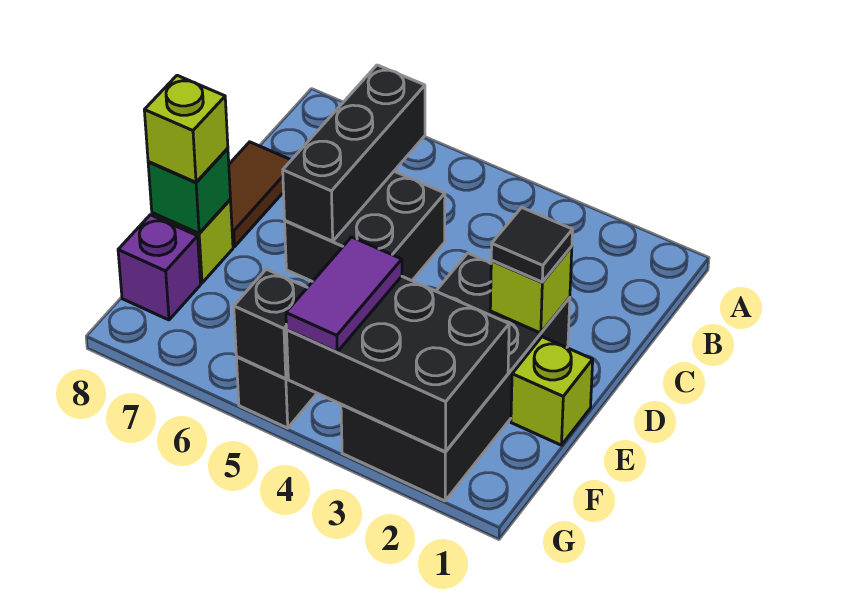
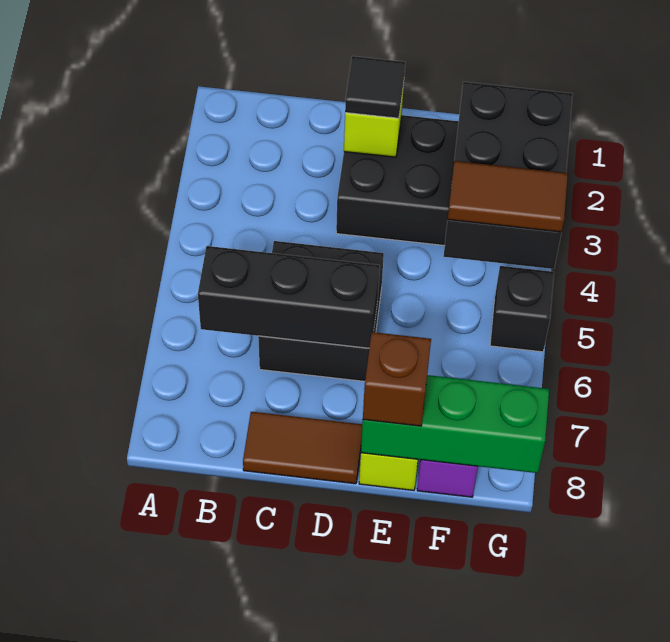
lime brick E1 level 1 -> none
green brick E8 level 2 -> green brick E8:G8 level 2
lime brick E8 level 3 -> brown brick E8 level 3
purple tile F4:G4 level 3 -> brown tile F4:G4 level 3
black brick G5 level 2 -> none

